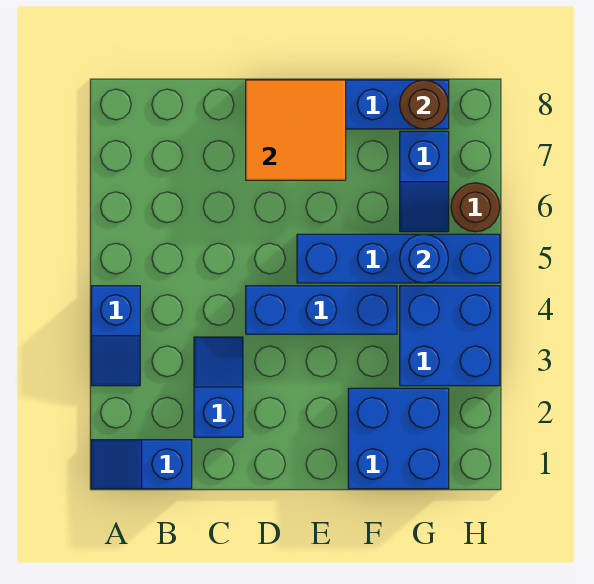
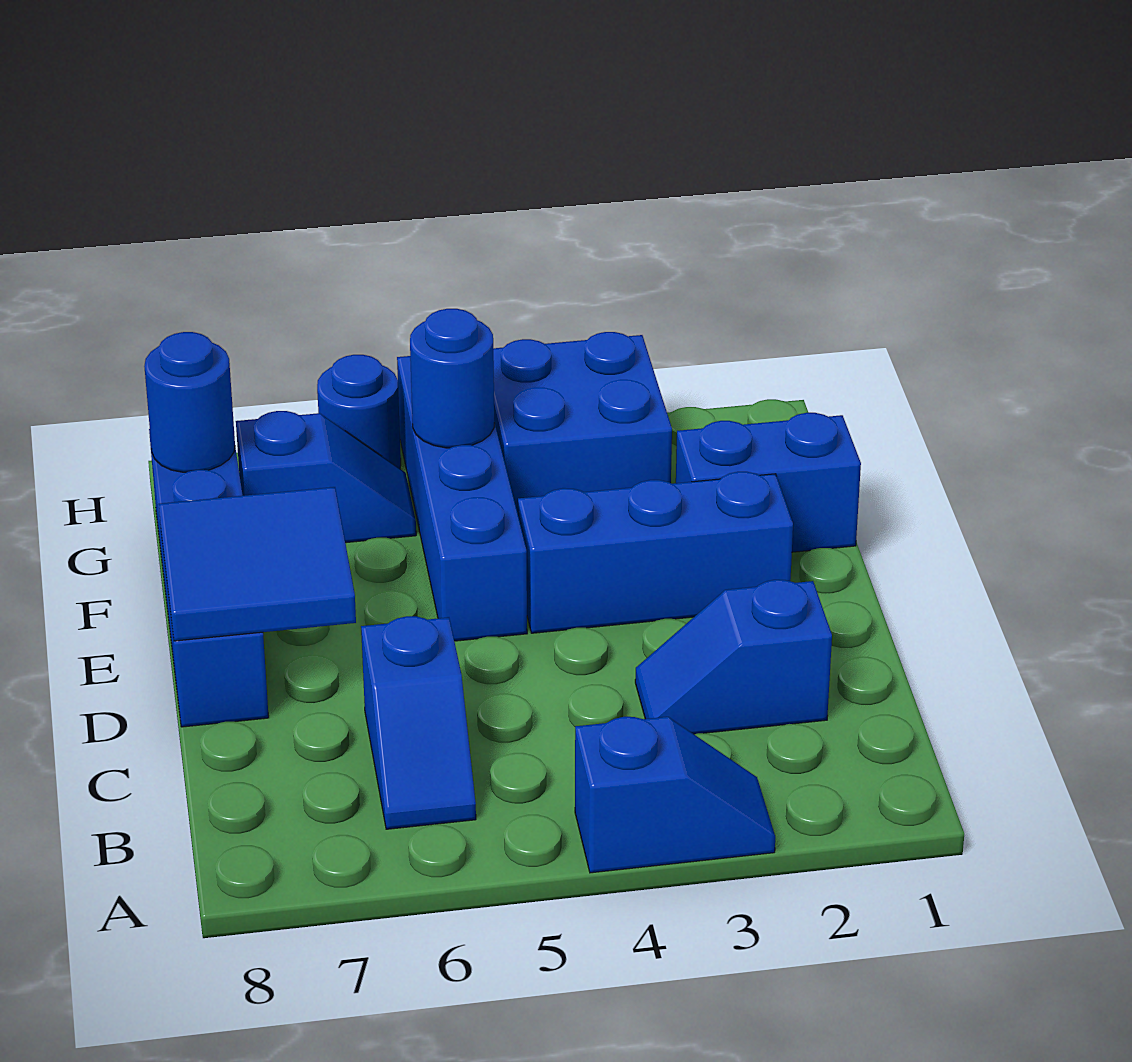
blue slope A1:B1 level 1 top B -> blue slope B6:C6 level 1 top C
blue brick D4:F4 level 1 -> blue brick E2:E4 level 1
orange tile D7:E8 level 2 -> blue tile D7:E8 level 2
blue brick F1:G2 level 1 -> blue brick F1:F2 level 1
brown round brick G8 level 2 -> blue round brick G8 level 2
brown round brick H6 level 1 -> blue round brick H6 level 1

